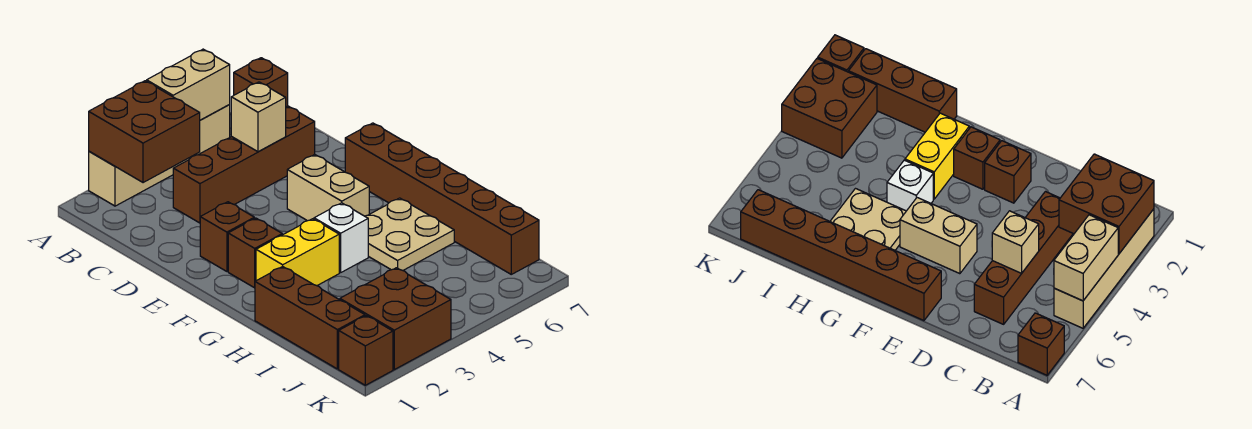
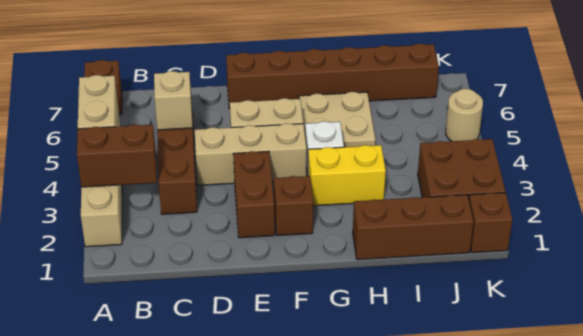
brown brick A2:B3 level 2 -> brown brick A3:B3 level 2
none -> tan brick D4:F4 level 1
brown brick E2 level 1 -> brown brick E2:E3 level 1
yellow brick G2:G3 level 1 -> yellow brick G3:H3 level 1
none -> tan round brick K5 level 1

